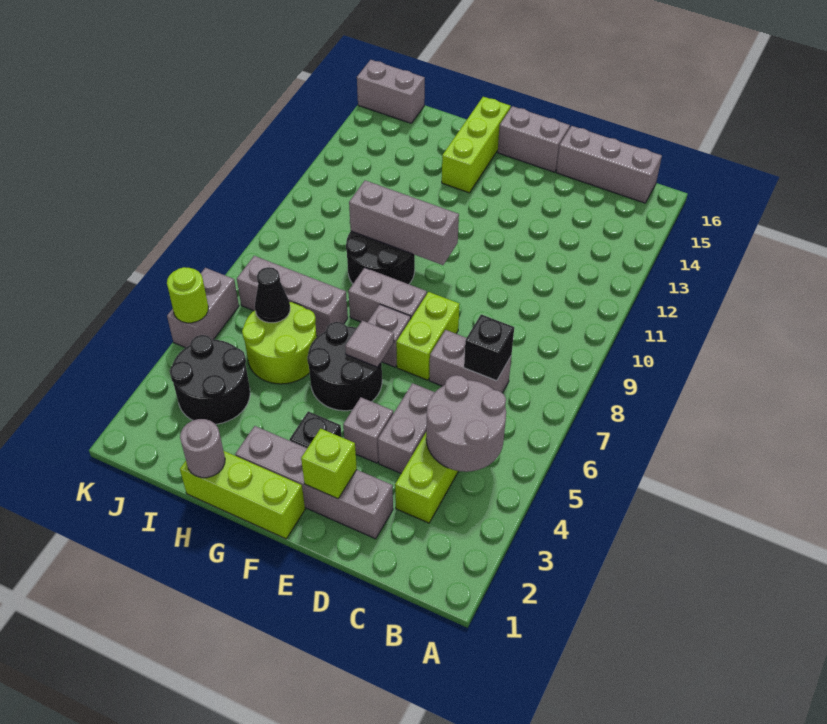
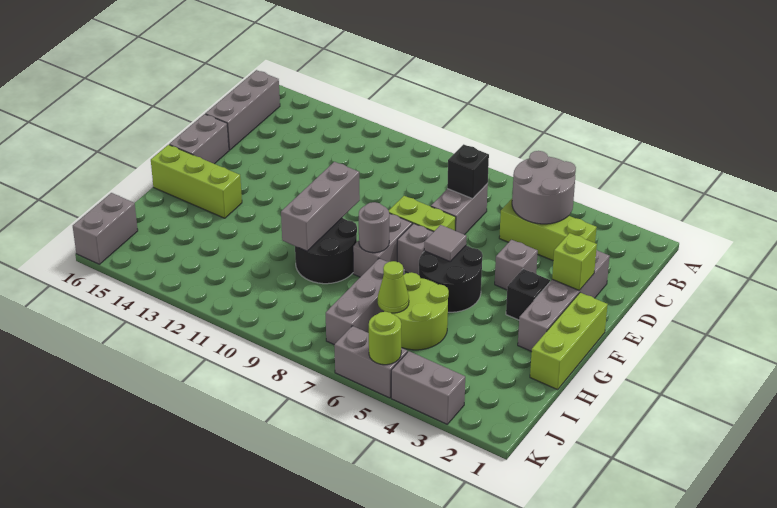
grey brick D4:D5 level 1 -> grey brick K3:K4 level 1
grey round brick H1 level 2 -> grey round brick G8 level 2
black round brick I3:J4 level 1 -> none
black cone I6 level 2 -> lime cone I6 level 2

